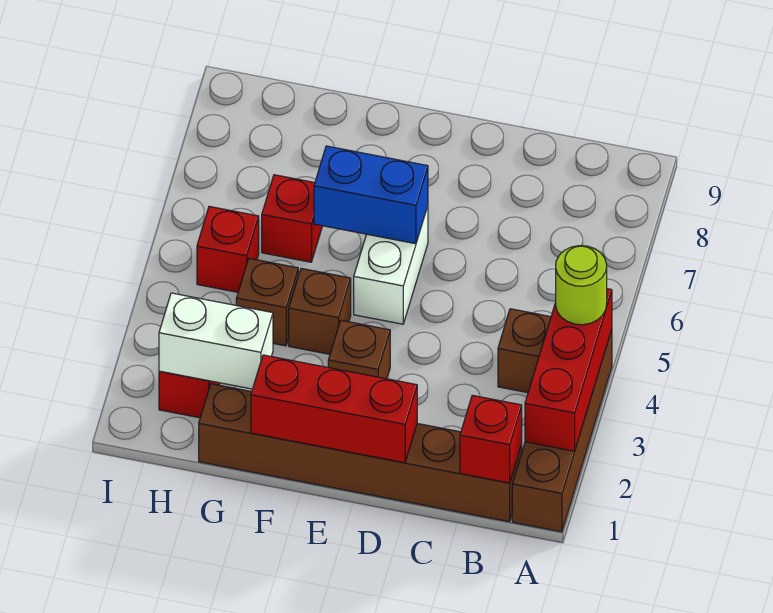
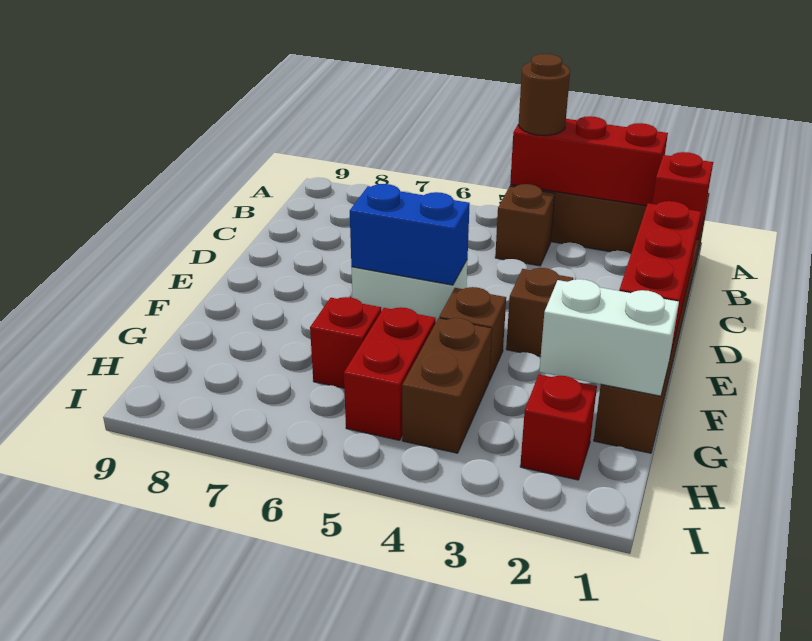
lime round brick A4 level 3 -> brown round brick A4 level 3
blue brick E6:F6 level 2 -> blue brick E5:E6 level 2
white brick G2:H2 level 2 -> white brick G1:G2 level 2
brown brick G4 level 1 -> brown brick G4:H4 level 1
red brick H5 level 1 -> red brick G5:H5 level 1

